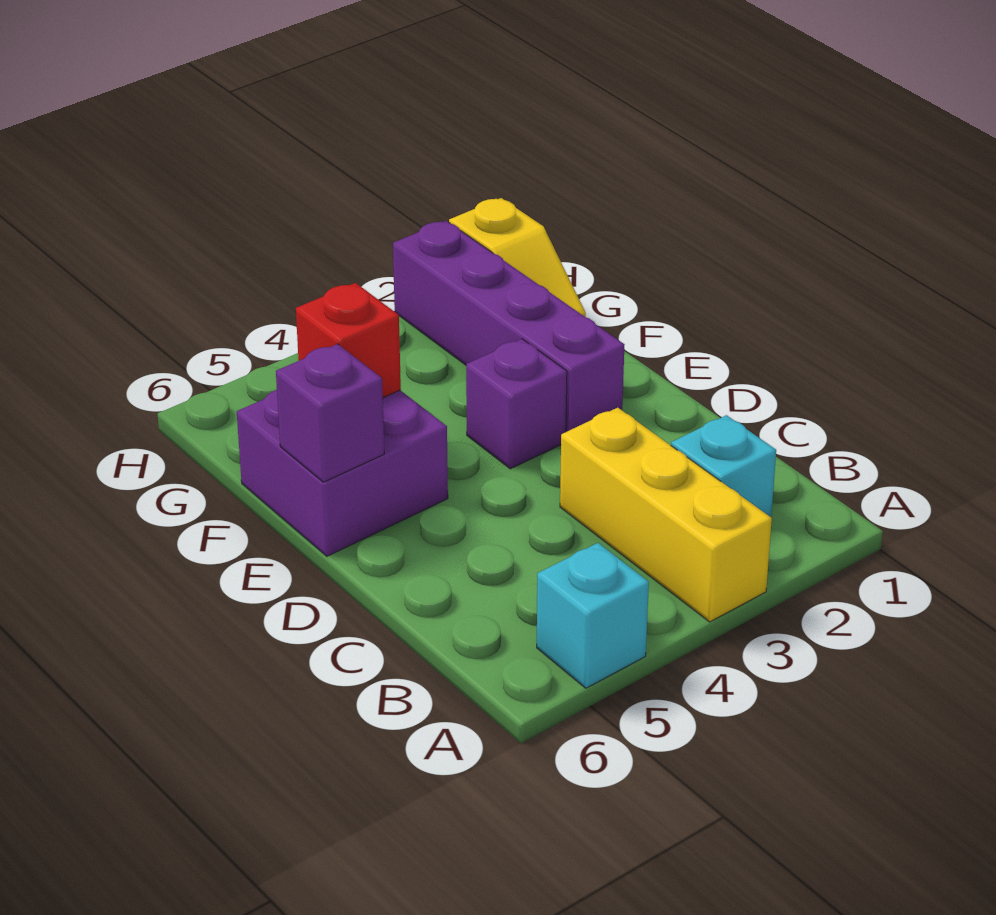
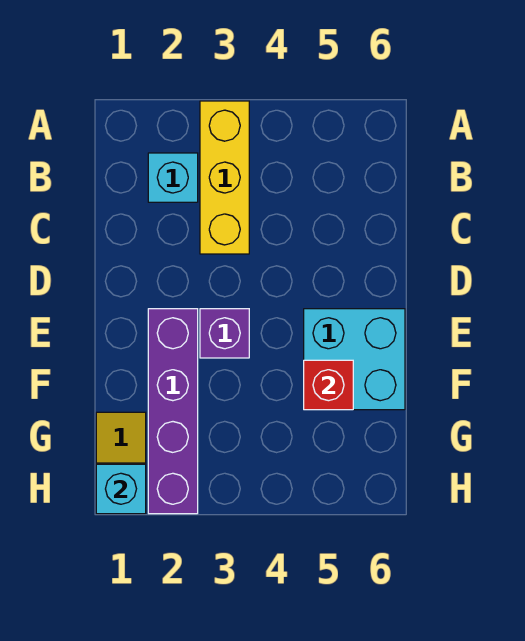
cyan brick A5 level 1 -> cyan brick H1 level 2
purple brick E5:F6 level 1 -> cyan brick E5:F6 level 1
purple brick E6 level 2 -> none

